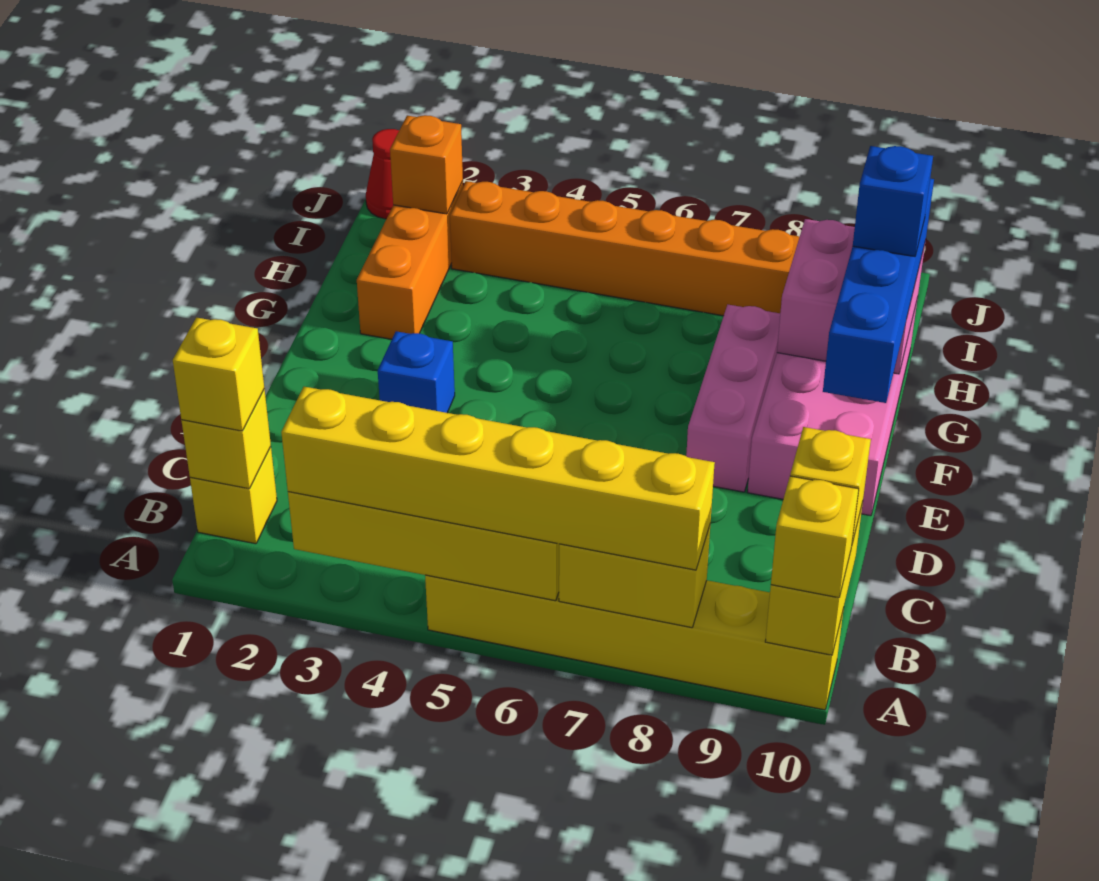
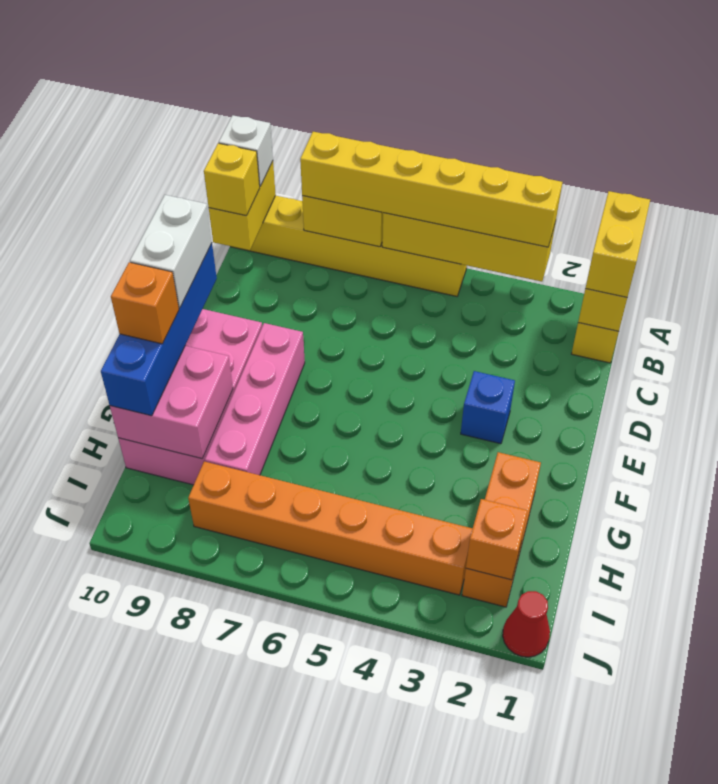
yellow brick A10 level 3 -> white brick A10 level 3
yellow brick B1 level 3 -> yellow brick A1:B1 level 3
pink brick E8:G8 level 1 -> pink brick E8:H8 level 1
none -> white brick E10:F10 level 4
blue brick G10 level 4 -> orange brick G10 level 4

